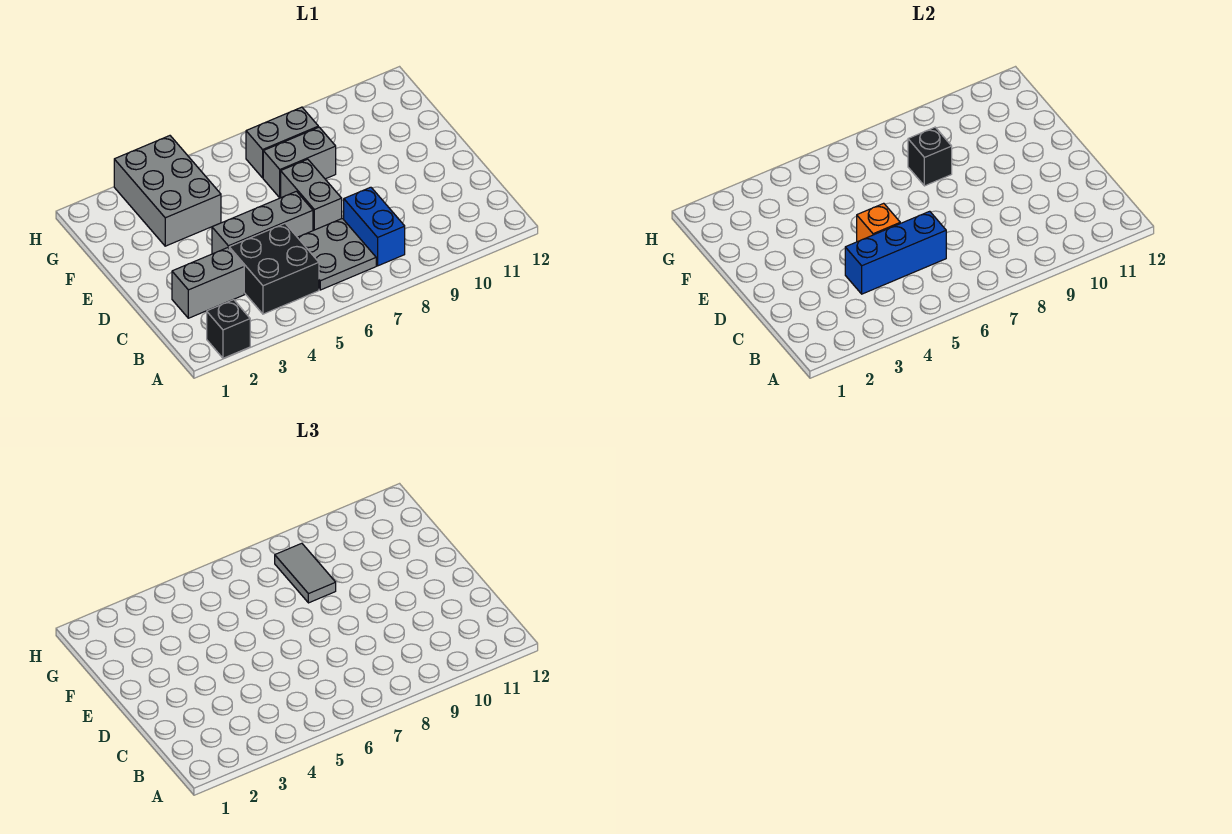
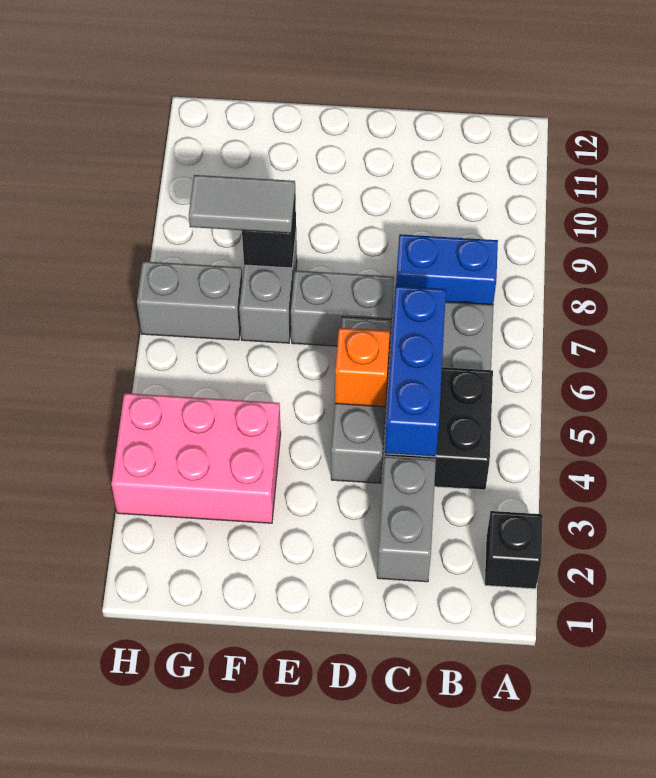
grey brick F3:H4 level 1 -> pink brick F3:H4 level 1
grey brick G7:G8 level 1 -> grey brick G7:H7 level 1

